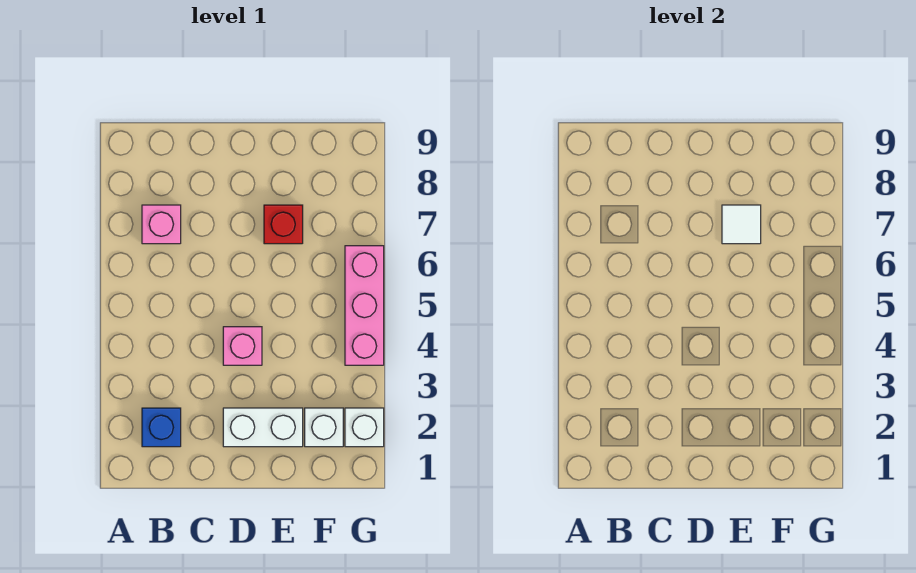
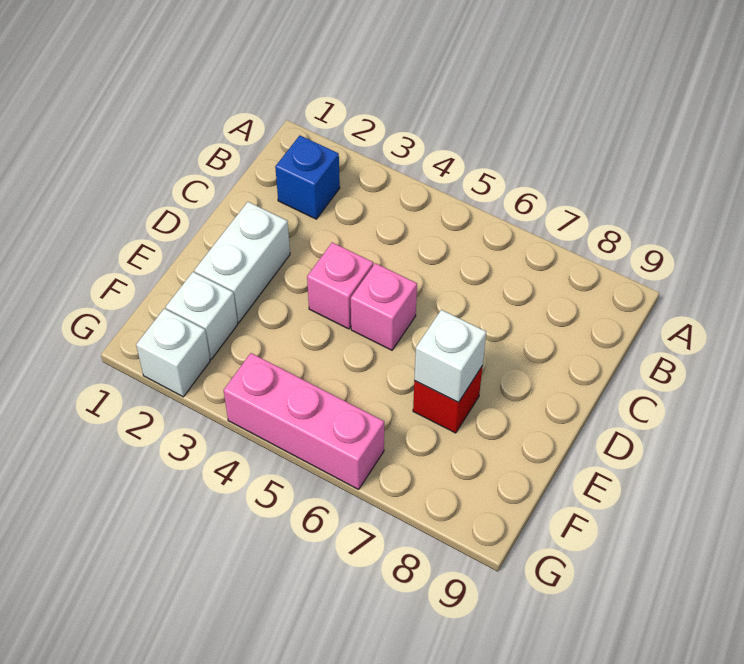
pink brick B7 level 1 -> pink brick D5 level 1
white tile E7 level 2 -> white brick E7 level 2

